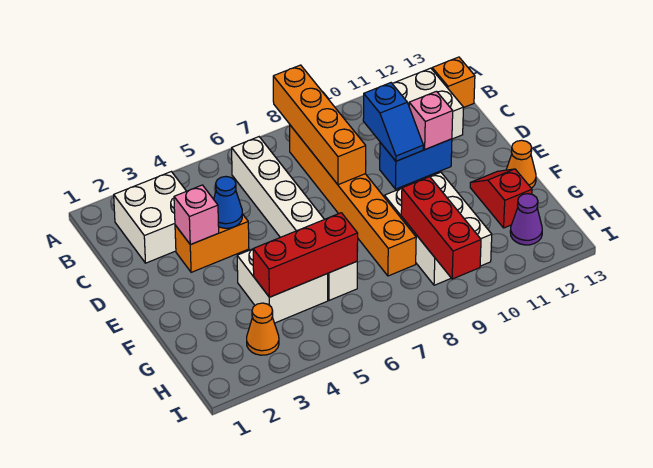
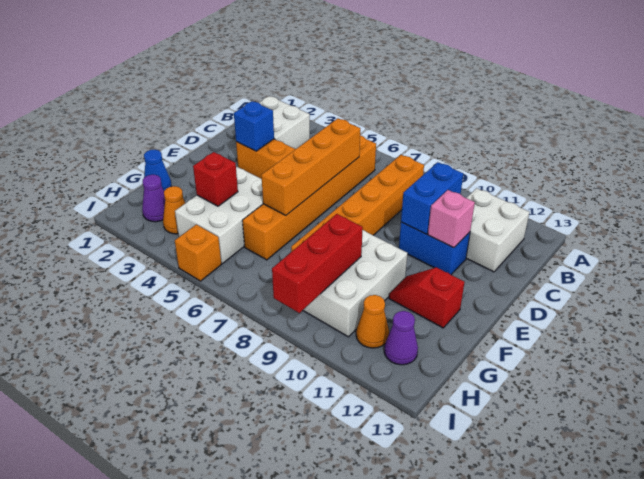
orange brick A8:D8 level 2 -> orange brick C6:F6 level 2
white brick B6:G6 level 1 -> orange brick B6:G6 level 1
orange brick B13 level 1 -> orange brick I5 level 1
blue slope C10:D10 level 2 top C -> blue brick C10:D10 level 2
pink brick D3 level 2 -> blue brick D3 level 2
blue cone D4 level 2 -> blue cone G1 level 1
white brick F4:G5 level 1 -> white brick F4:H5 level 1
red slope F12:G12 level 1 top G -> red slope F11:F12 level 1 top 12
orange cone F13 level 1 -> orange cone H11 level 1
red brick G4:G6 level 2 -> red brick G4 level 2
none -> purple cone H2 level 1

